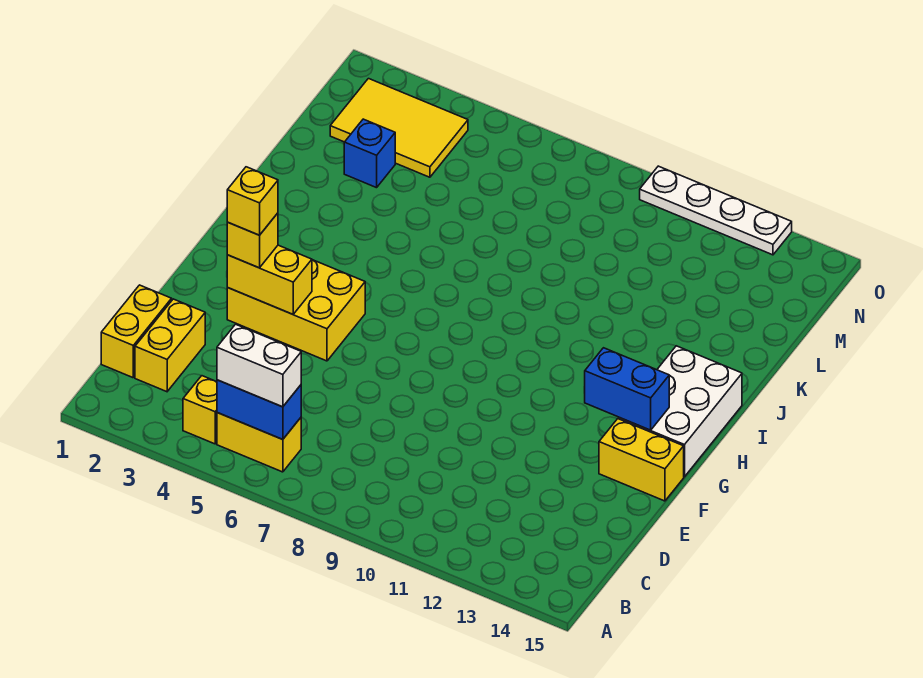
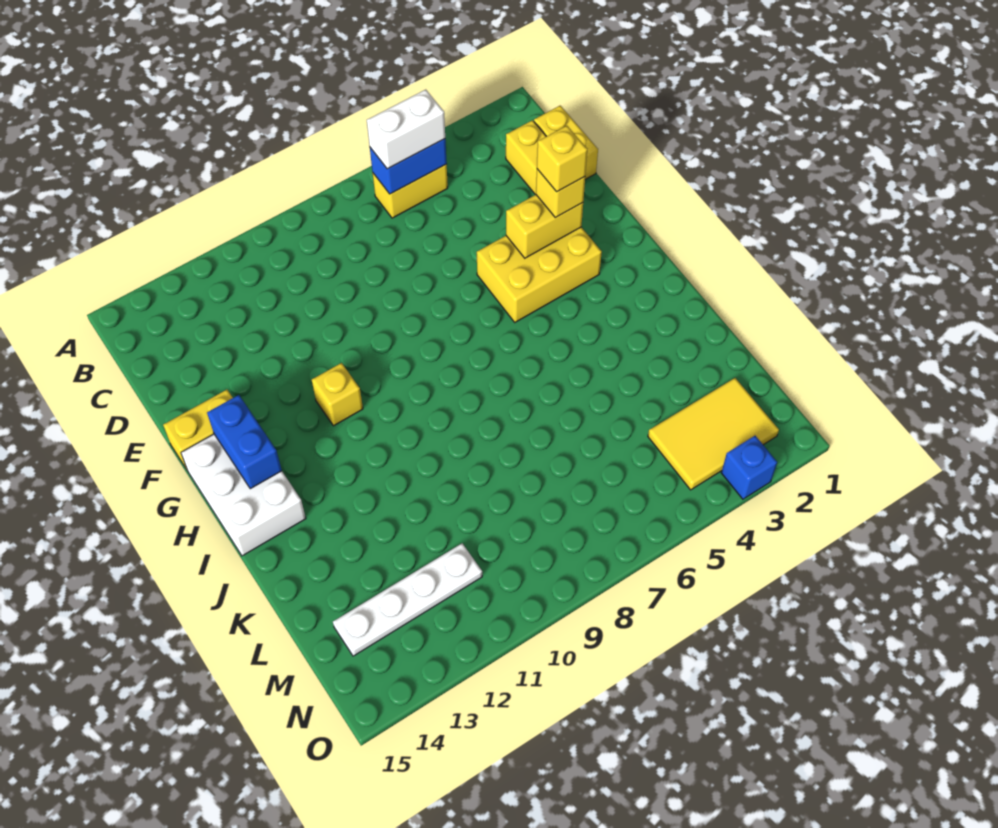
yellow brick B4 level 1 -> yellow brick G11 level 1
blue brick G13:G14 level 2 -> blue brick G14:H14 level 2
blue brick L3 level 1 -> blue brick O3 level 1
white plate O10:O13 level 1 -> white plate M11:M14 level 1

